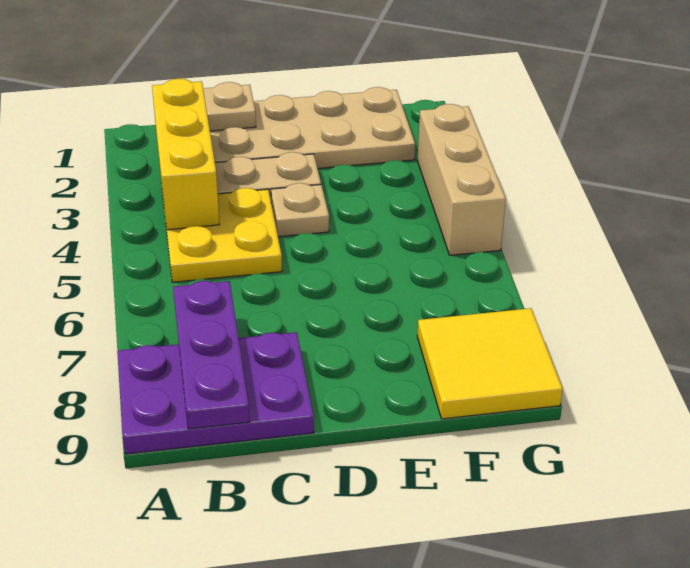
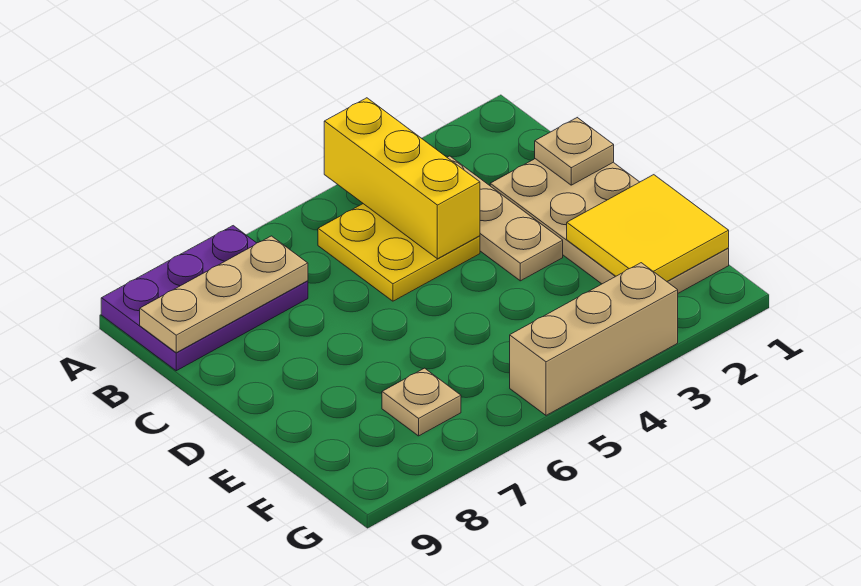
purple plate A8:C9 level 1 -> purple plate A7:B9 level 1
yellow brick B2:B4 level 2 -> yellow brick A4:C4 level 2
purple plate B7:B9 level 2 -> tan plate B7:B9 level 2
tan plate D4 level 1 -> tan plate F7 level 1
yellow tile F8:G9 level 1 -> yellow tile E1:F2 level 2

